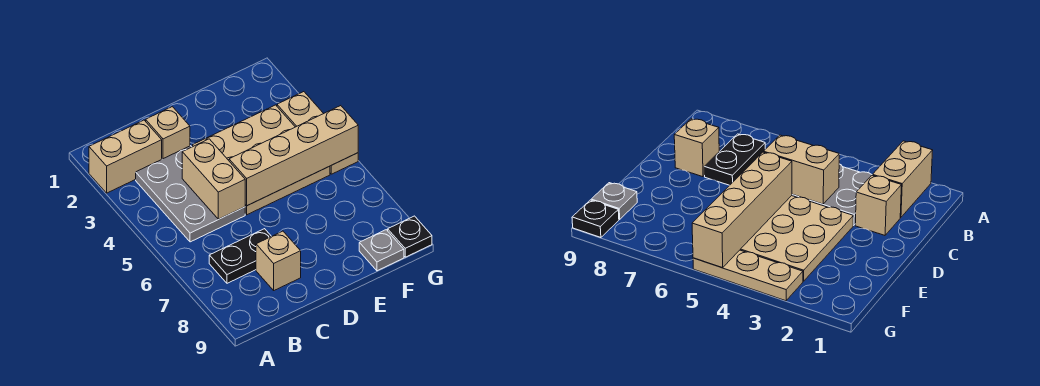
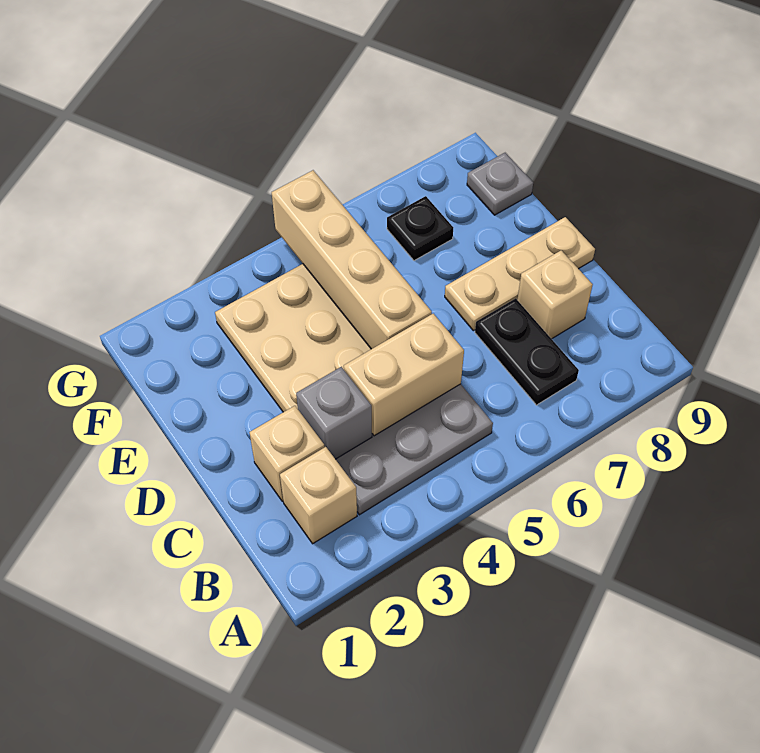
tan brick A2:B2 level 1 -> tan brick B2 level 1
none -> grey brick C3 level 2
tan plate G3:G5 level 1 -> tan plate D7:D9 level 1
black plate G9 level 1 -> black plate F7 level 1

